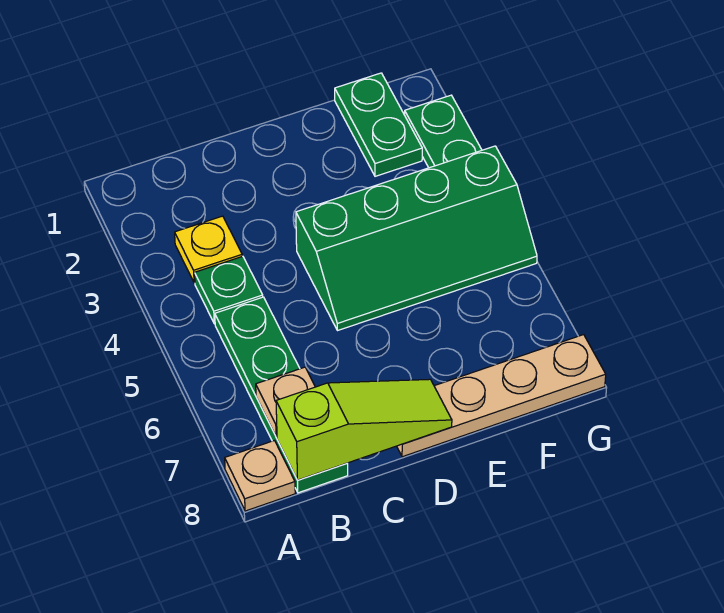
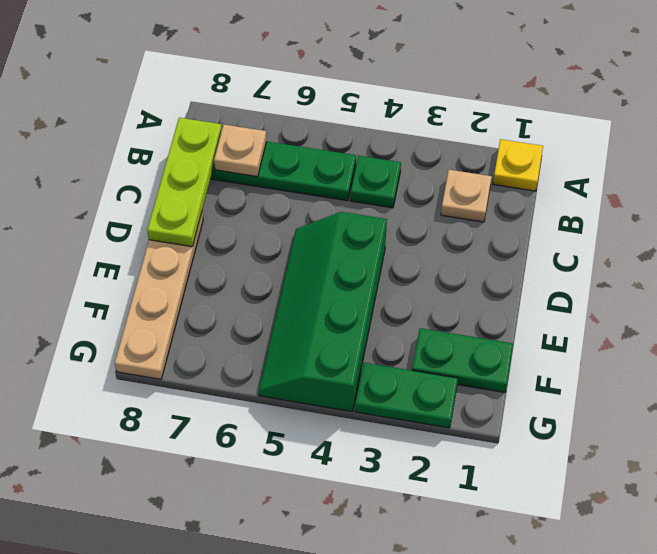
tan plate A8 level 1 -> tan plate B2 level 1
yellow plate B3 level 1 -> yellow plate A1 level 1
lime slope B8:D8 level 2 top B -> lime plate B8:D8 level 2

